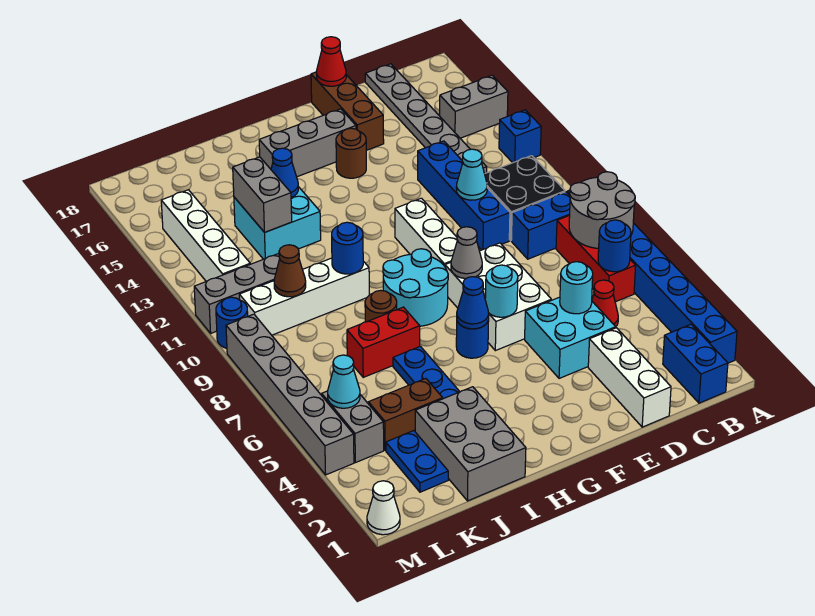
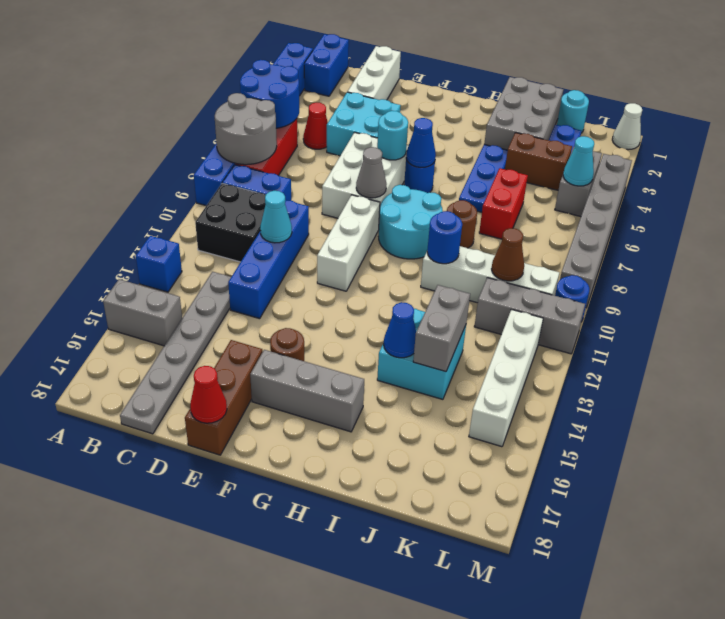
blue round brick B6 level 2 -> blue round brick A5:B6 level 2
cyan round brick D5 level 2 -> cyan round brick K1 level 1
red brick I7:J7 level 1 -> red brick J6:J7 level 1

